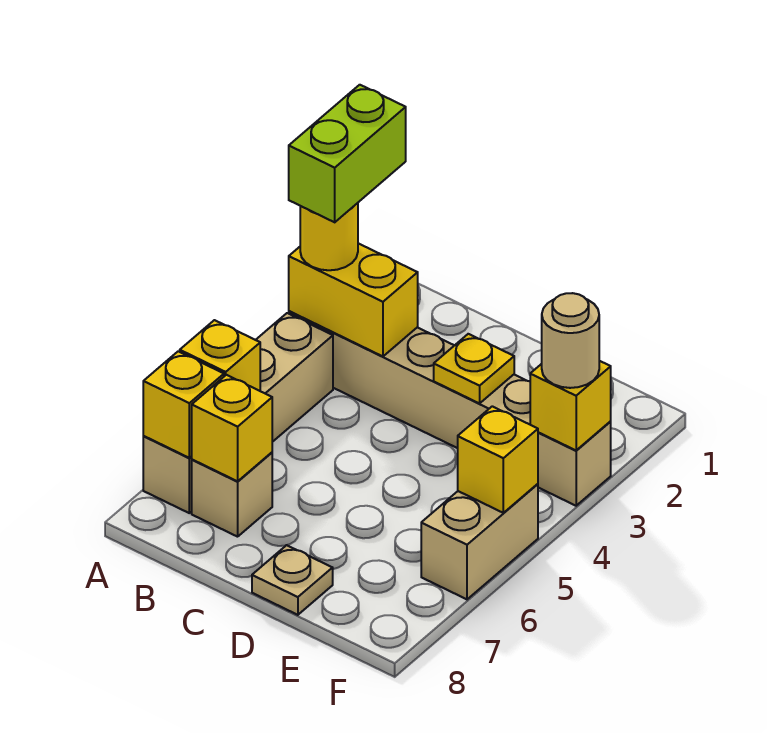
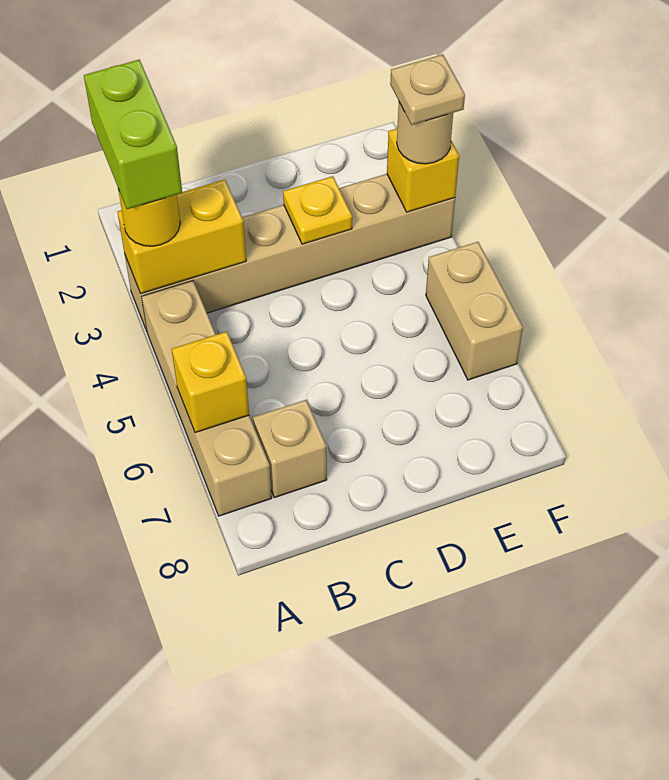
yellow brick A7 level 2 -> none
yellow brick B7 level 2 -> none
tan plate D8 level 1 -> tan plate F3 level 4
yellow brick F5 level 2 -> none

